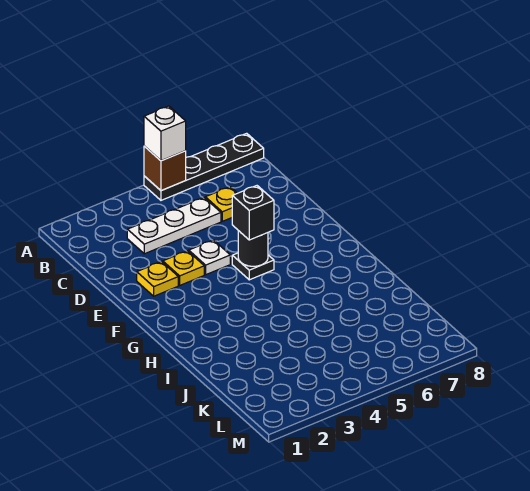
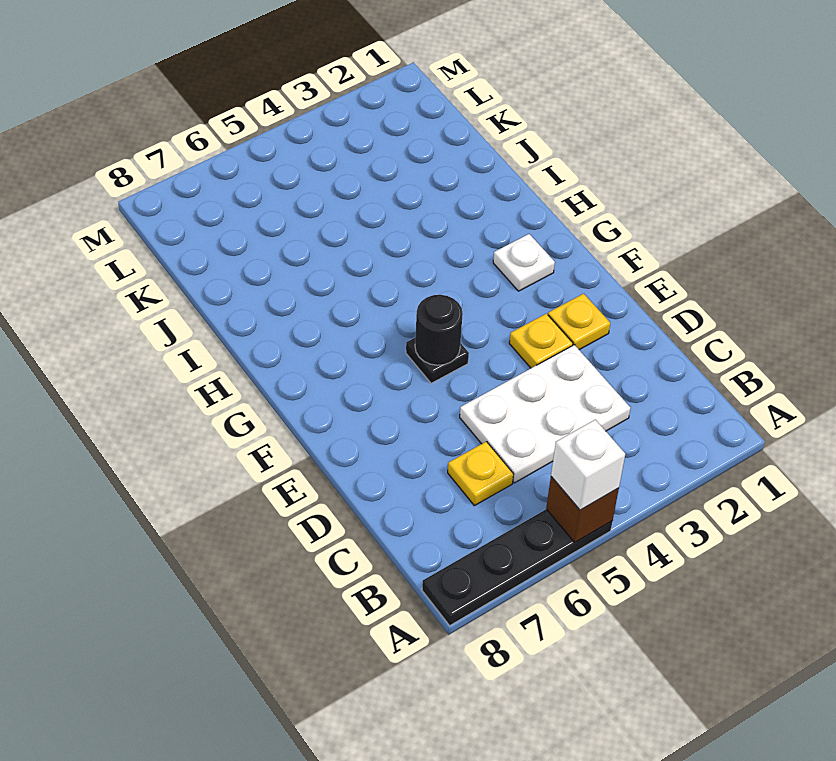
white plate C3:C5 level 1 -> white plate C3:D5 level 1
white plate E4 level 1 -> white plate G2 level 1
black brick F5 level 3 -> none

